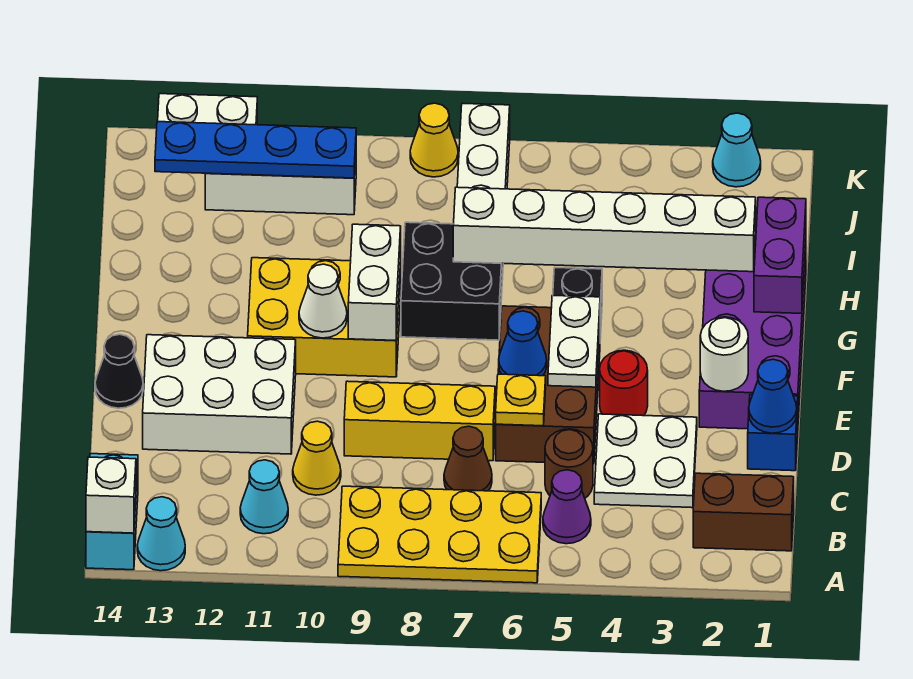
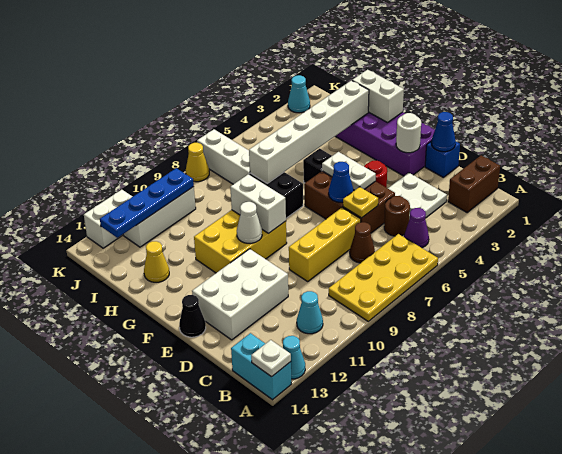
white brick A14 level 2 -> white plate A14 level 2
yellow cone C10 level 1 -> yellow cone H13 level 1
purple brick G1:H1 level 2 -> white brick G1:H1 level 2

